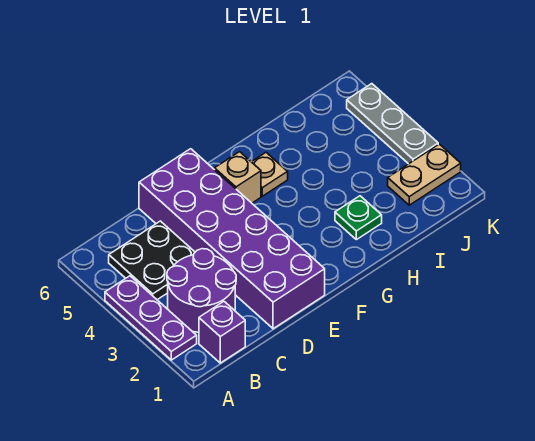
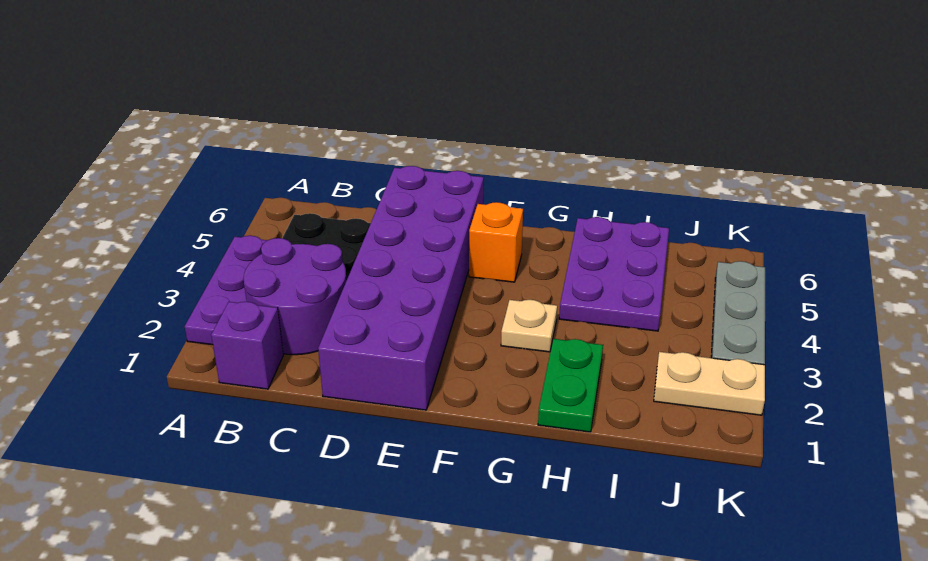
tan brick F5 level 1 -> orange brick F5 level 1
tan plate G5 level 1 -> tan plate G3 level 1
green plate H2 level 1 -> green plate H1:H2 level 1
none -> purple plate H4:I6 level 1

